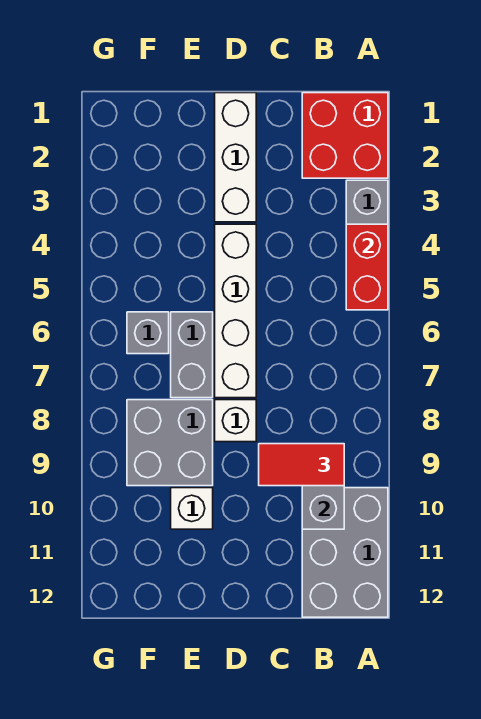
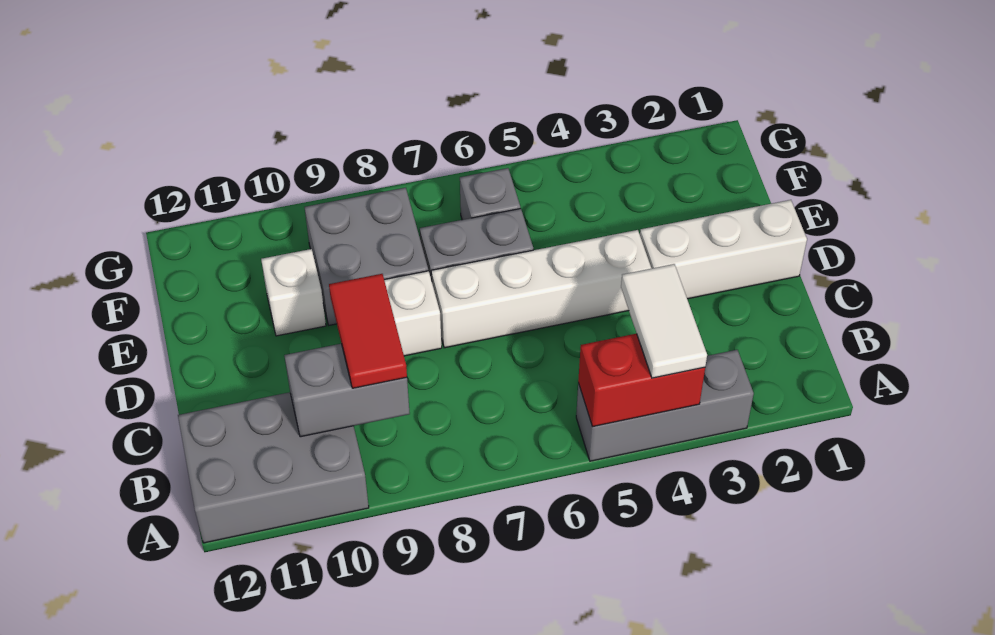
red brick A1:B2 level 1 -> none
none -> white tile A4:B4 level 3

